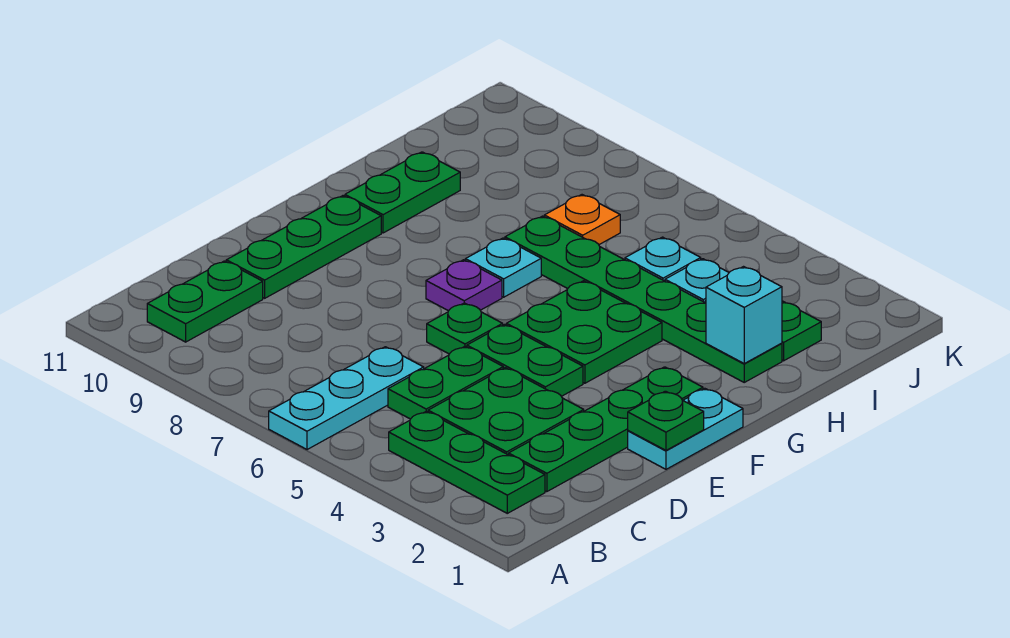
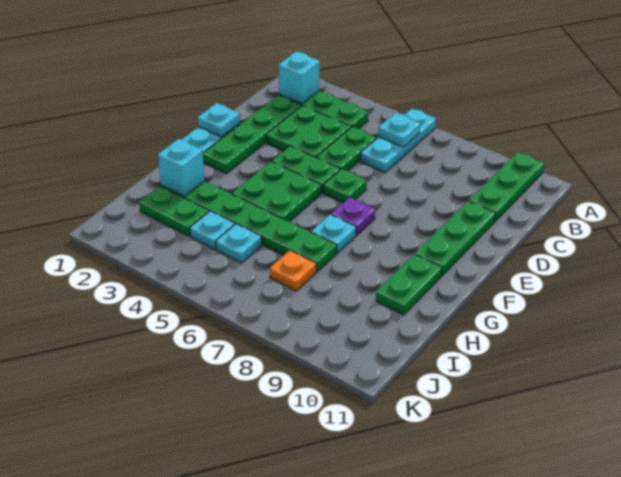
none -> cyan brick B2 level 2
none -> cyan plate B6 level 2
green plate B10:C10 level 1 -> green plate A10:C10 level 1
green plate E1 level 2 -> cyan plate E1 level 2

